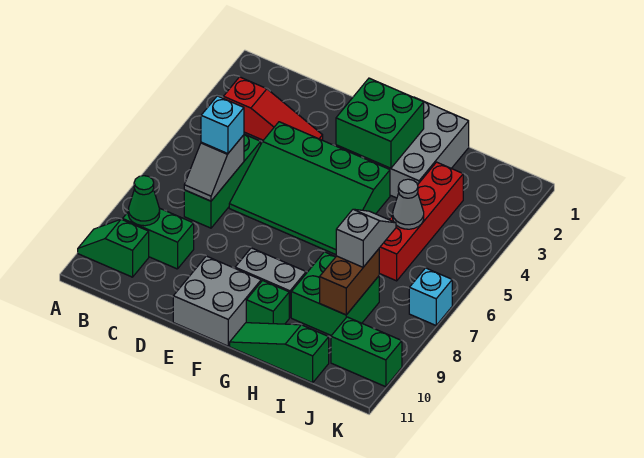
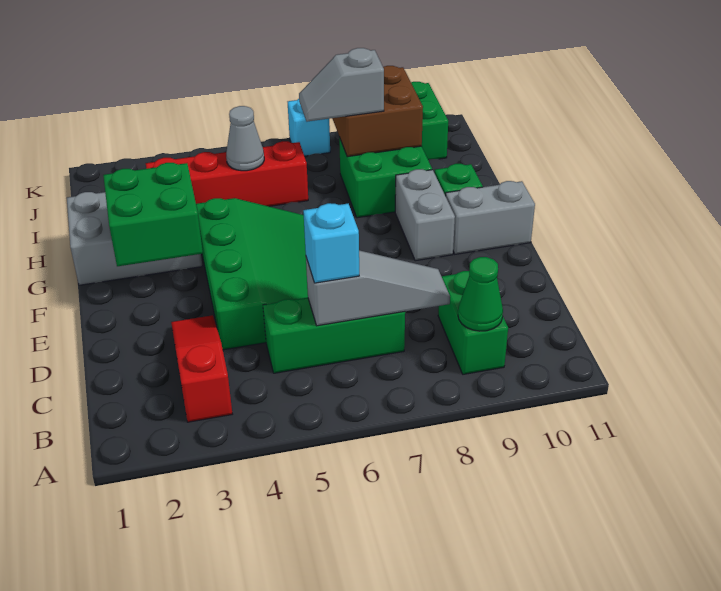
green slope A10:B10 level 1 top B -> none
grey slope C6:C7 level 2 top 6 -> grey slope C6:C8 level 2 top 6
grey brick E10:F11 level 1 -> grey brick F10:F11 level 1
green slope G11:I11 level 1 top I -> none
brown brick I8:I9 level 2 -> brown brick I8:J9 level 2

